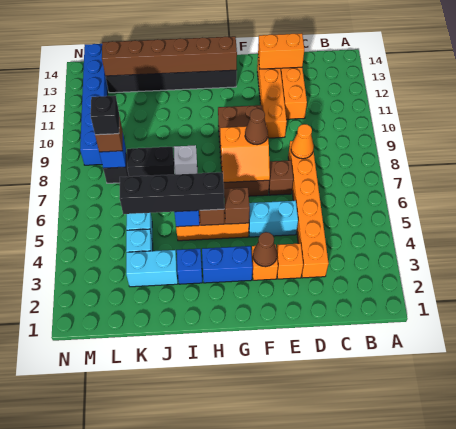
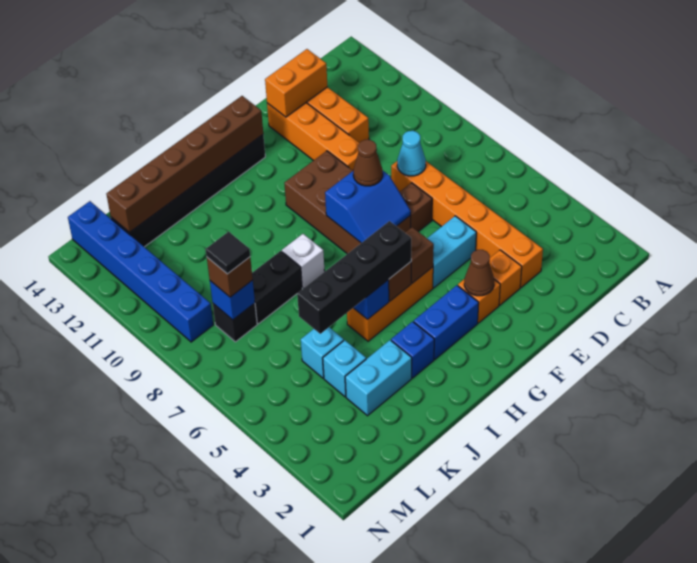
orange cone D8 level 2 -> cyan cone D8 level 2
orange slope F7:G8 level 2 top 8 -> blue slope F7:G8 level 2 top 8
black brick L8 level 4 -> black tile L8 level 4

